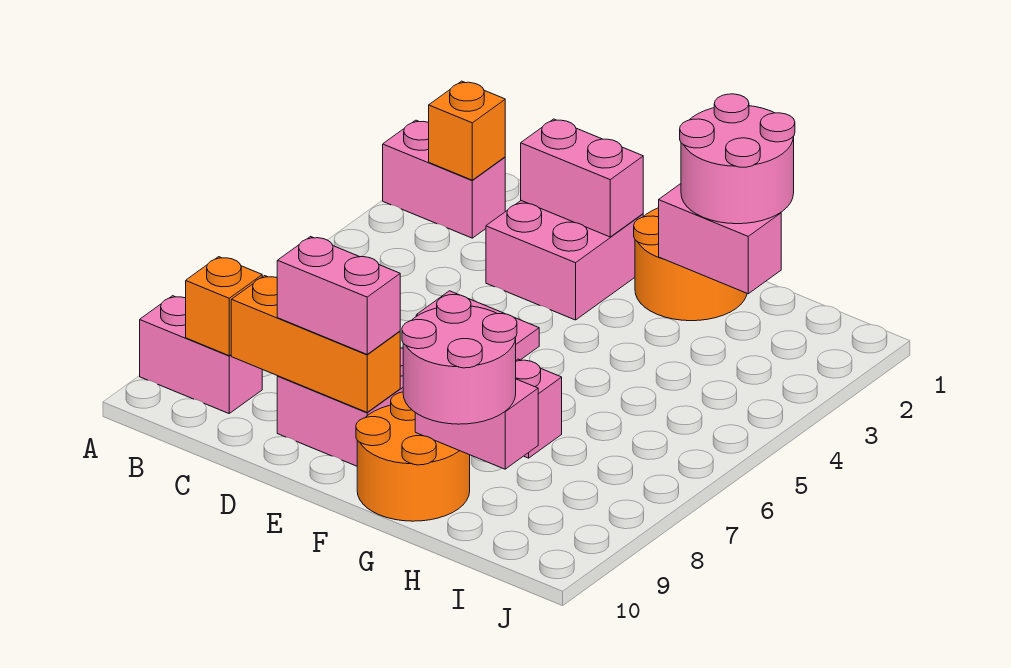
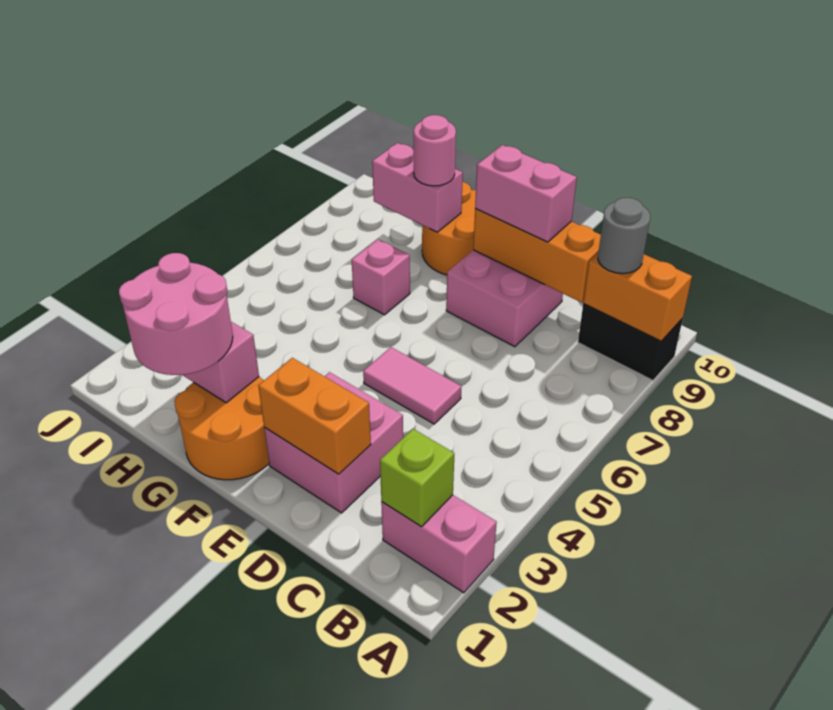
pink brick A9:B9 level 1 -> black brick A9:B9 level 1
orange brick B2 level 2 -> lime brick B2 level 2
orange brick B9 level 2 -> orange brick A9:B9 level 2
none -> grey round brick B9 level 3
pink brick D2:E2 level 2 -> orange brick D2:E2 level 2
pink round brick G9:H10 level 3 -> pink round brick G9 level 3

